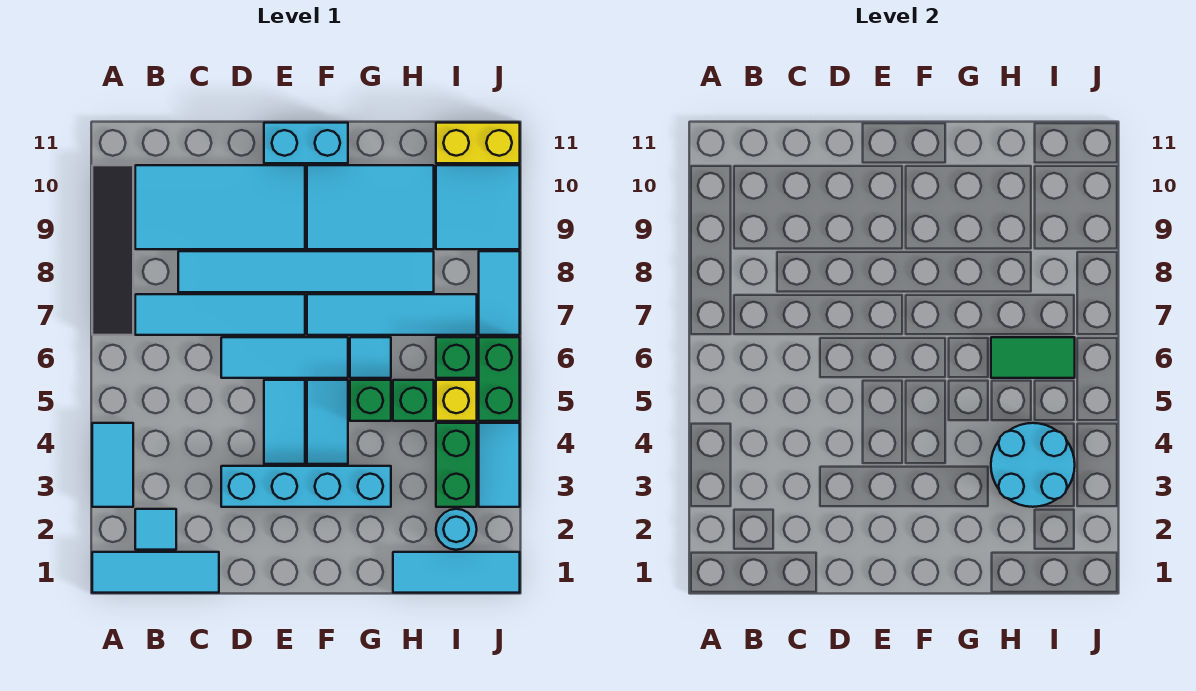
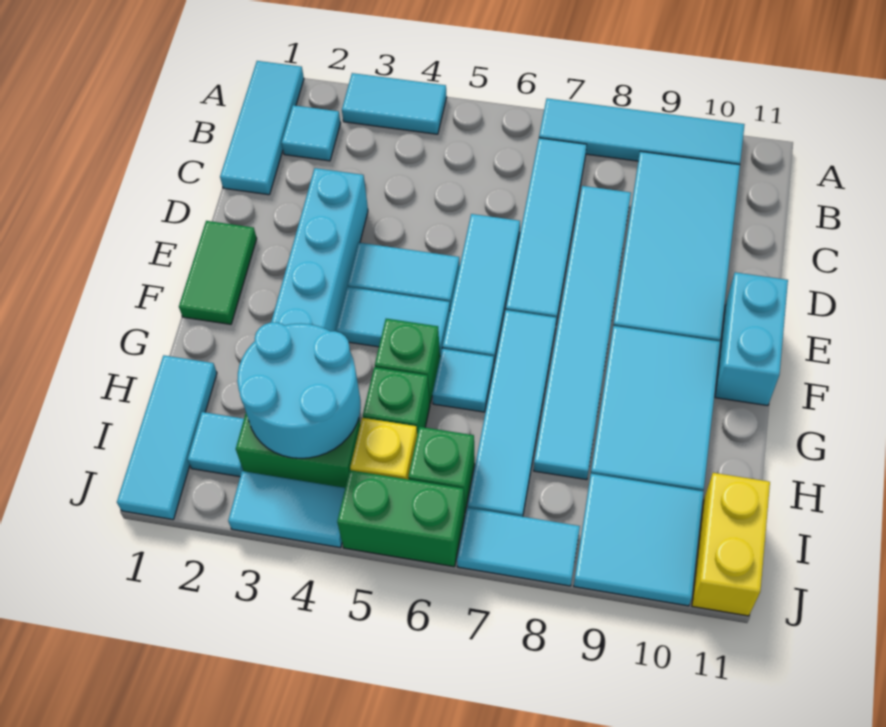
black tile A7:A10 level 1 -> cyan tile A7:A10 level 1
green tile H6:I6 level 2 -> green tile E1:F1 level 1
cyan round brick I2 level 1 -> cyan tile I2 level 1

